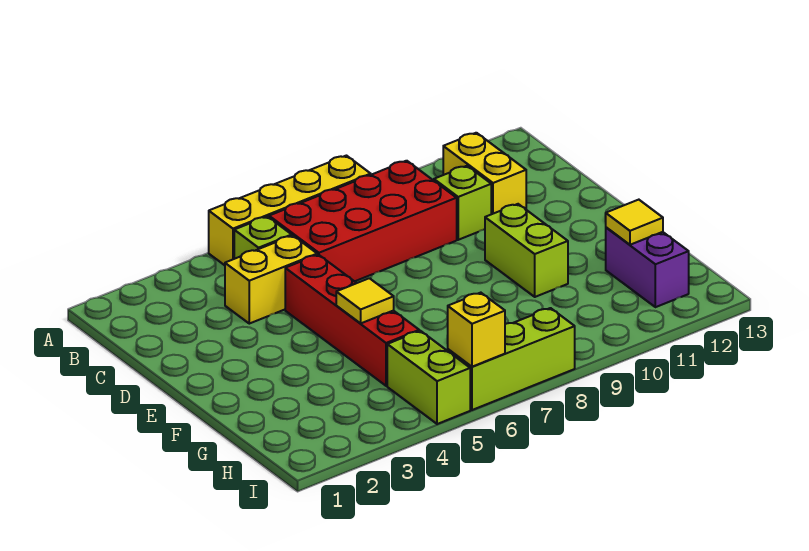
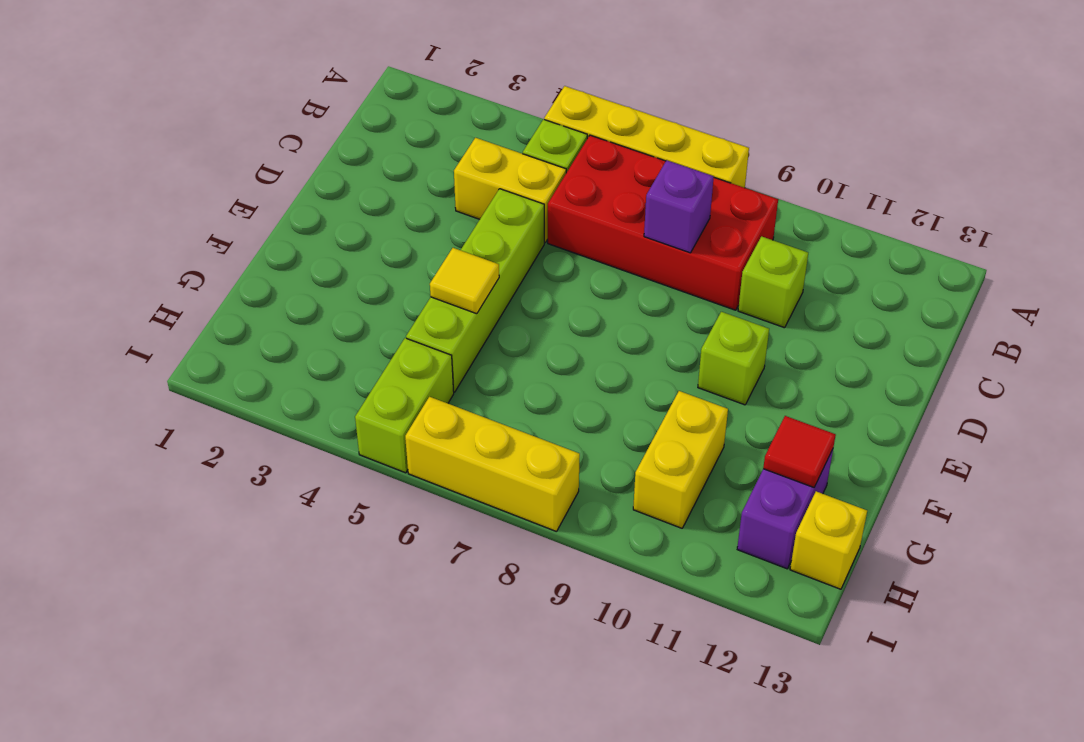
yellow brick B11:C11 level 1 -> yellow brick G10:H10 level 1
none -> purple brick C8 level 2
red brick D5:G5 level 1 -> lime brick D5:G5 level 1
lime brick E10:F10 level 1 -> lime brick E10 level 1
yellow tile G12 level 2 -> red tile G12 level 2
lime brick I6:I8 level 1 -> yellow brick I6:I8 level 1
yellow brick I6 level 2 -> yellow brick H13 level 1

